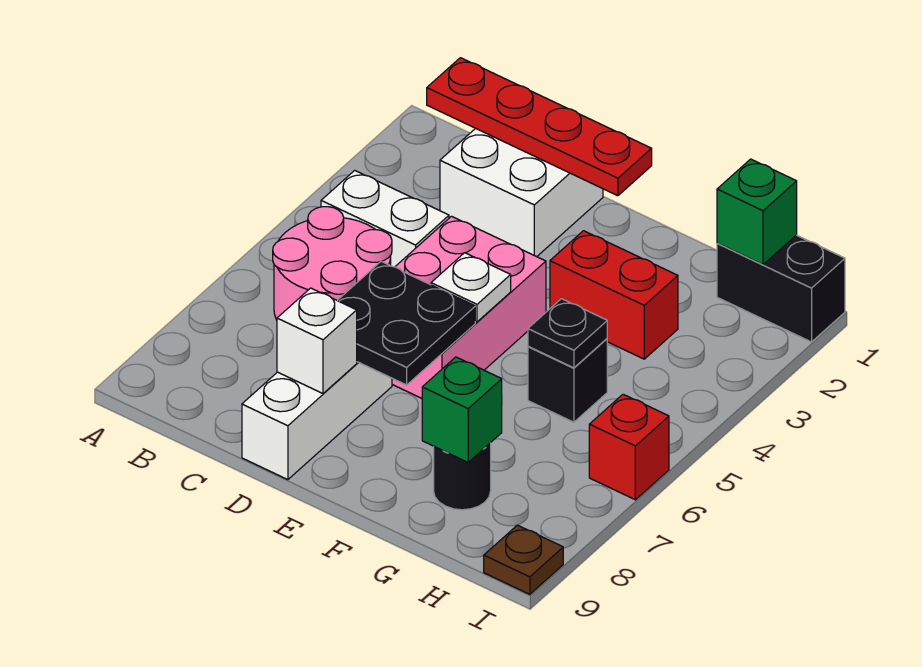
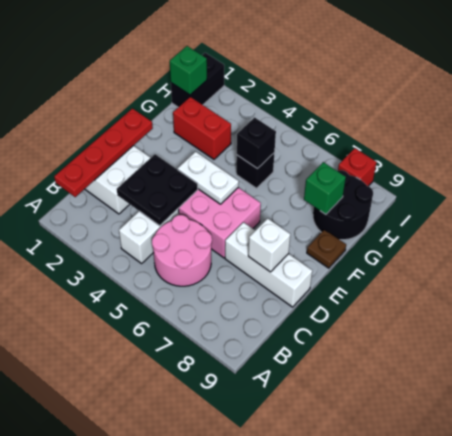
black plate D6:E7 level 2 -> black plate C3:D4 level 2
white plate E5 level 2 -> white plate E4:E5 level 2
red brick F3:G3 level 1 -> red brick G2:G3 level 1
black plate G5 level 2 -> black brick G5 level 2
black round brick G8 level 1 -> black round brick G8:H9 level 1
red brick I6 level 1 -> red brick I8 level 1
brown plate I9 level 1 -> brown plate F9 level 1

